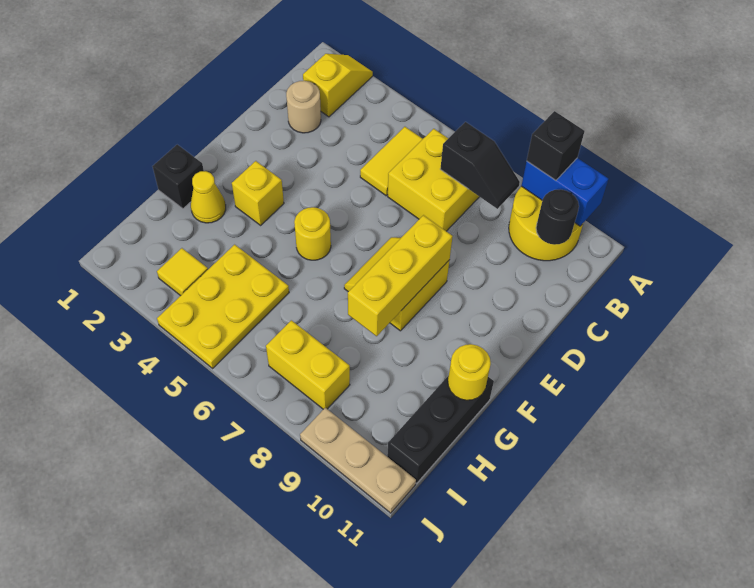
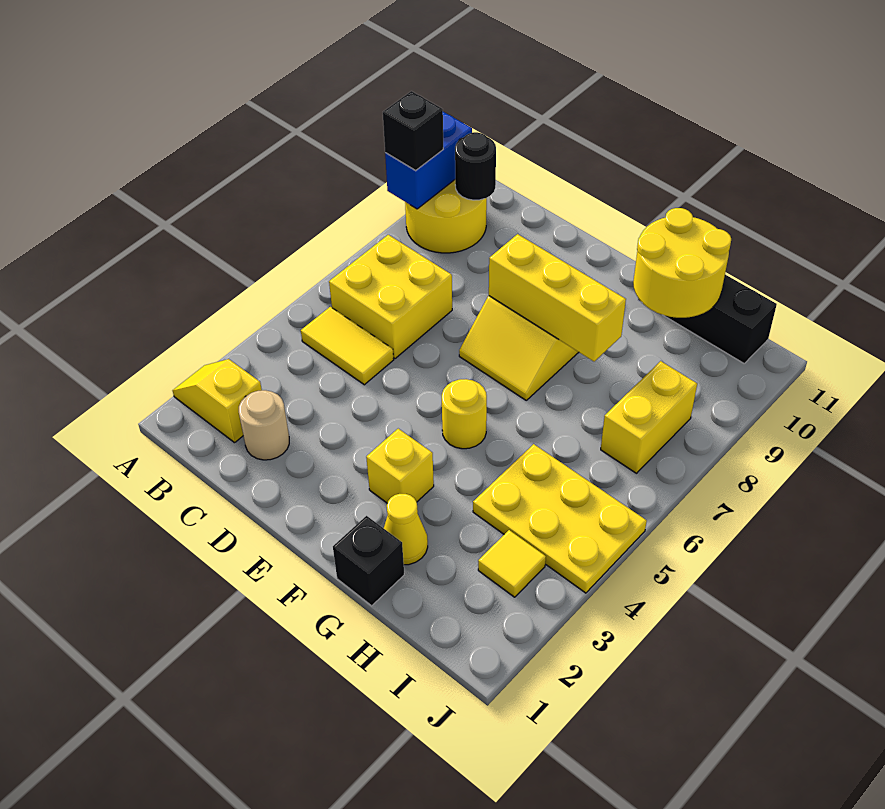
black slope B7:B8 level 2 top 7 -> none
yellow round brick G11 level 2 -> yellow round brick G10:H11 level 2
tan plate J9:J11 level 1 -> none

